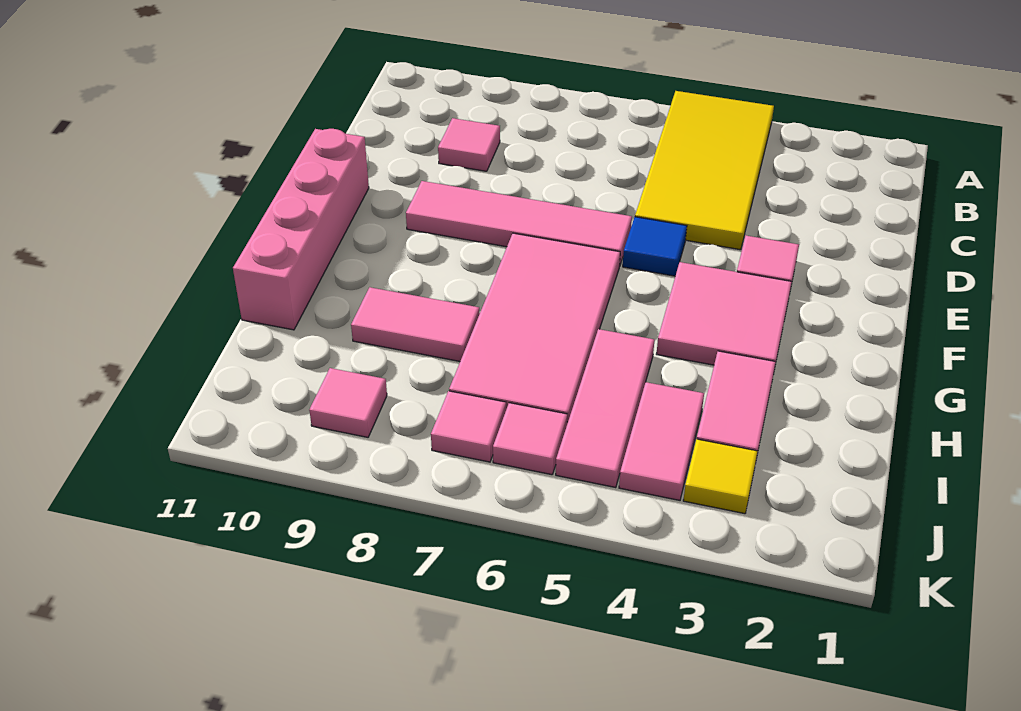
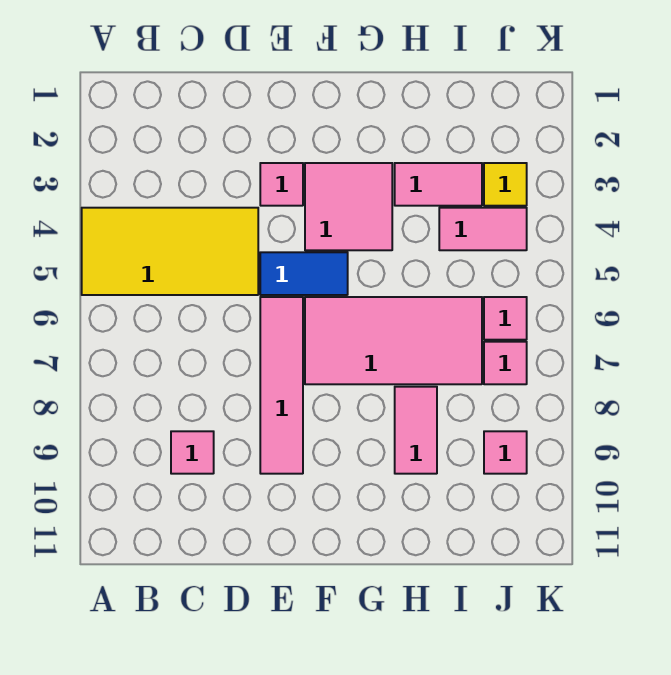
blue tile E5 level 1 -> blue tile E5:F5 level 1
pink brick E11:H11 level 1 -> none
pink tile H5:J5 level 1 -> none

